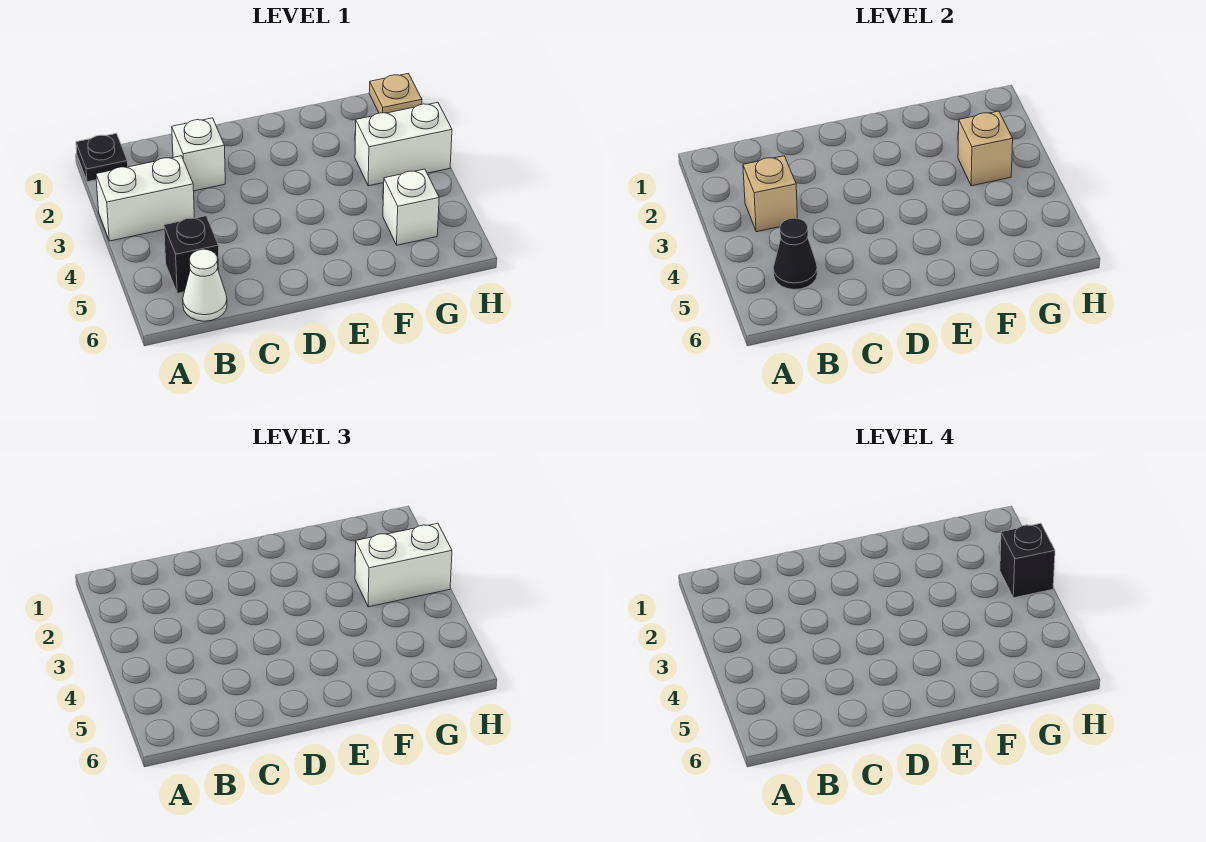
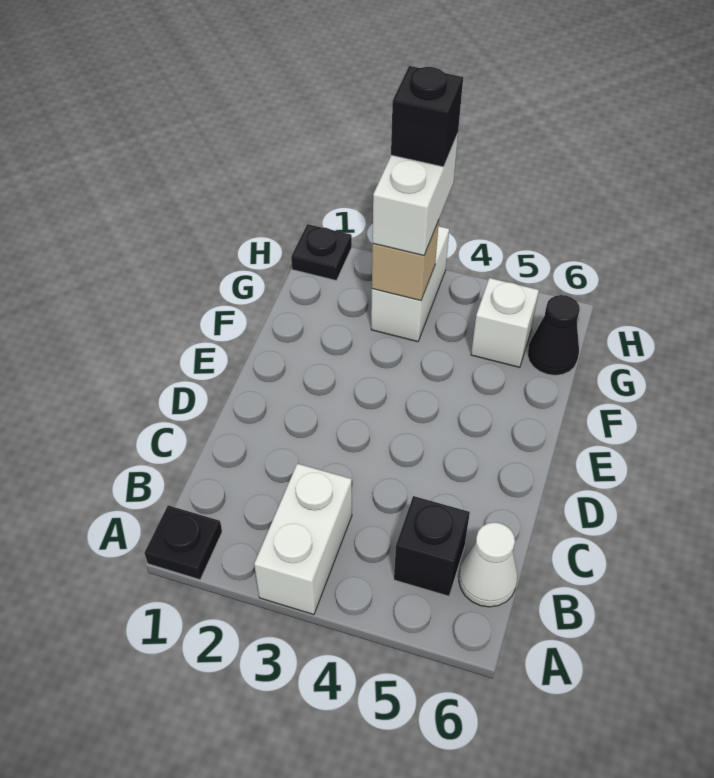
tan brick B3 level 2 -> none
black cone B5 level 2 -> black cone G6 level 1
white brick C2 level 1 -> none
tan plate H1 level 1 -> black plate H1 level 1

